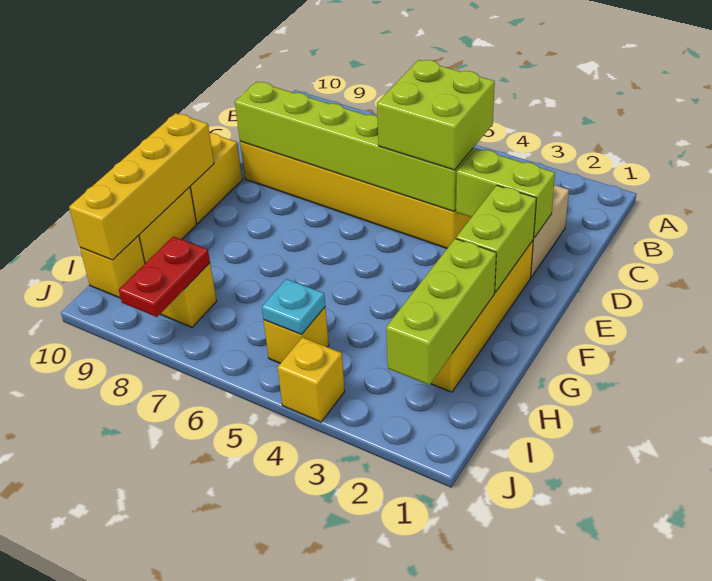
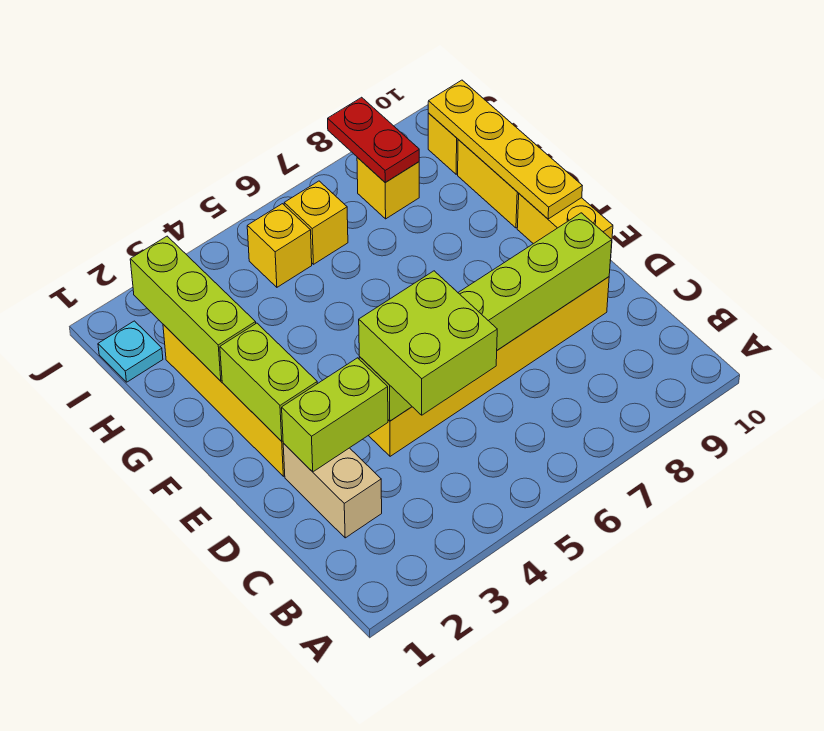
yellow brick F10:I10 level 2 -> yellow plate F10:I10 level 2
cyan plate I5 level 2 -> cyan plate I1 level 1
yellow brick J4 level 1 -> yellow brick I6 level 1

